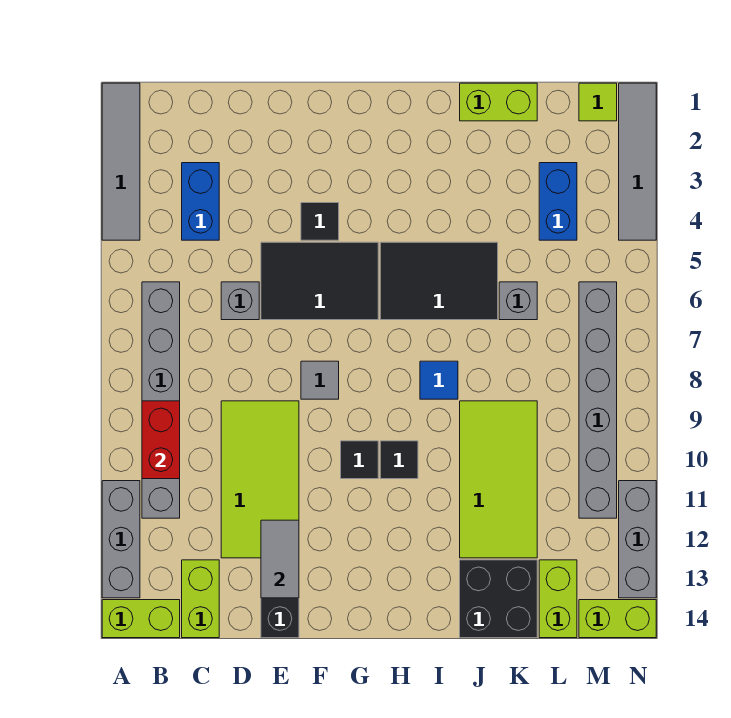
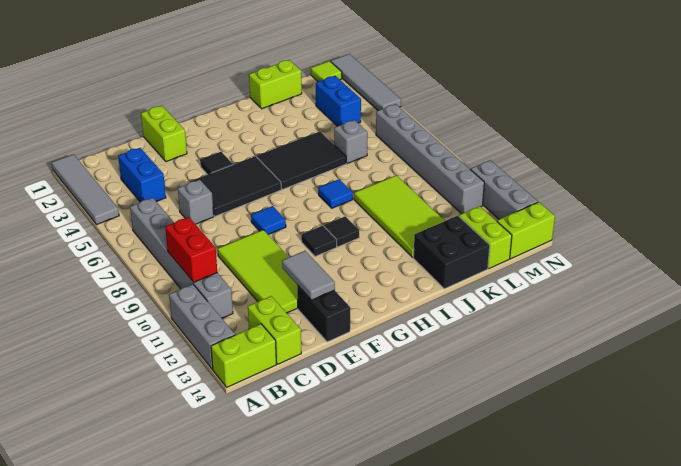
none -> lime brick E1:E2 level 1
grey tile F8 level 1 -> blue tile F8 level 1

